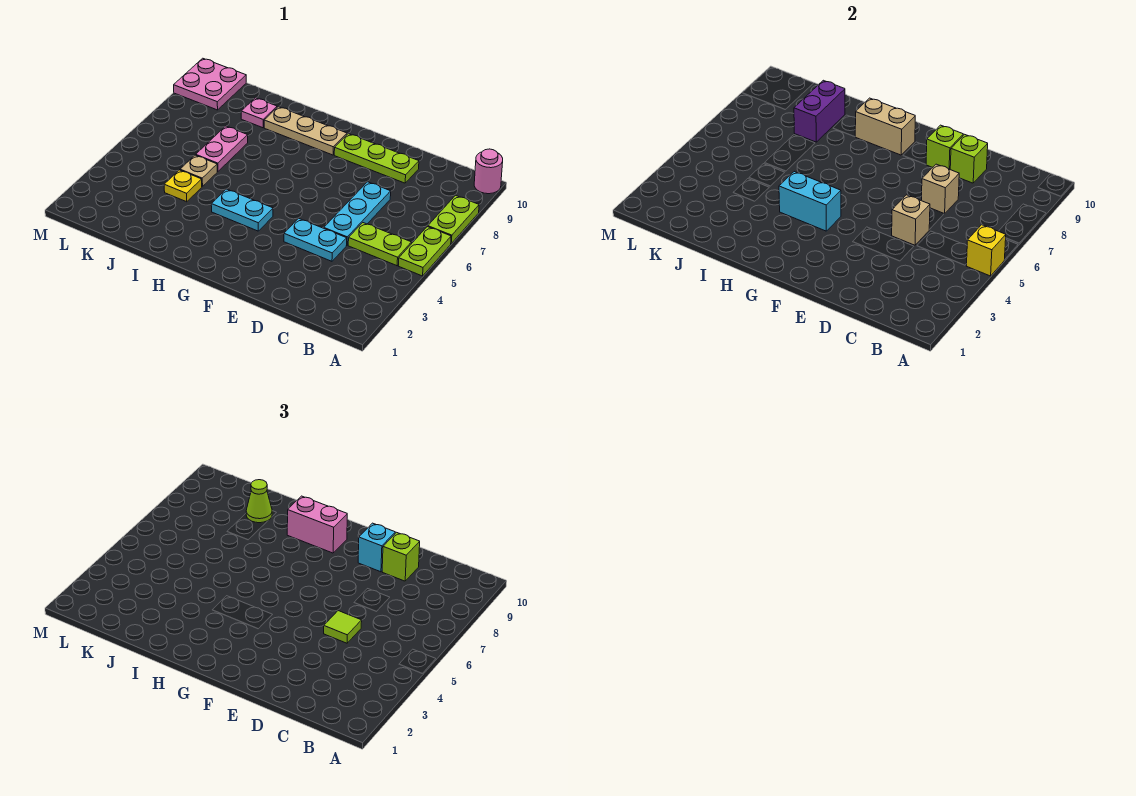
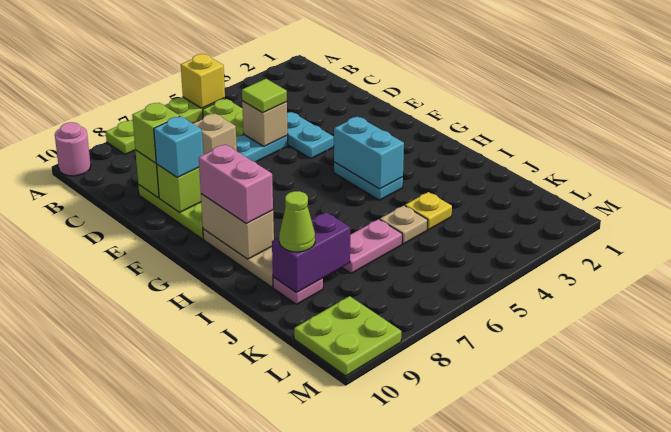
pink plate L9:M10 level 1 -> lime plate L9:M10 level 1

